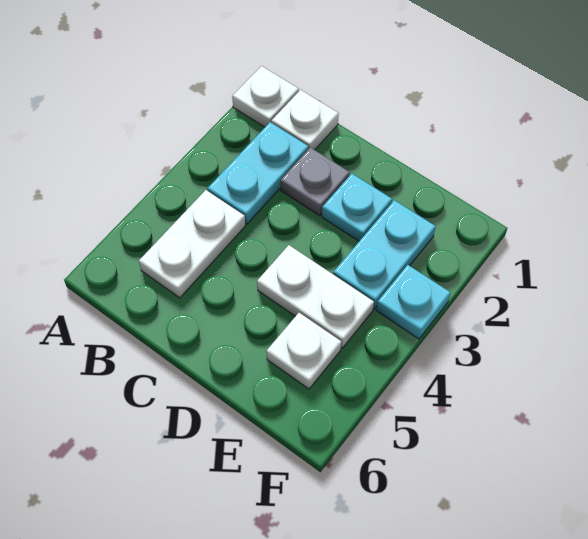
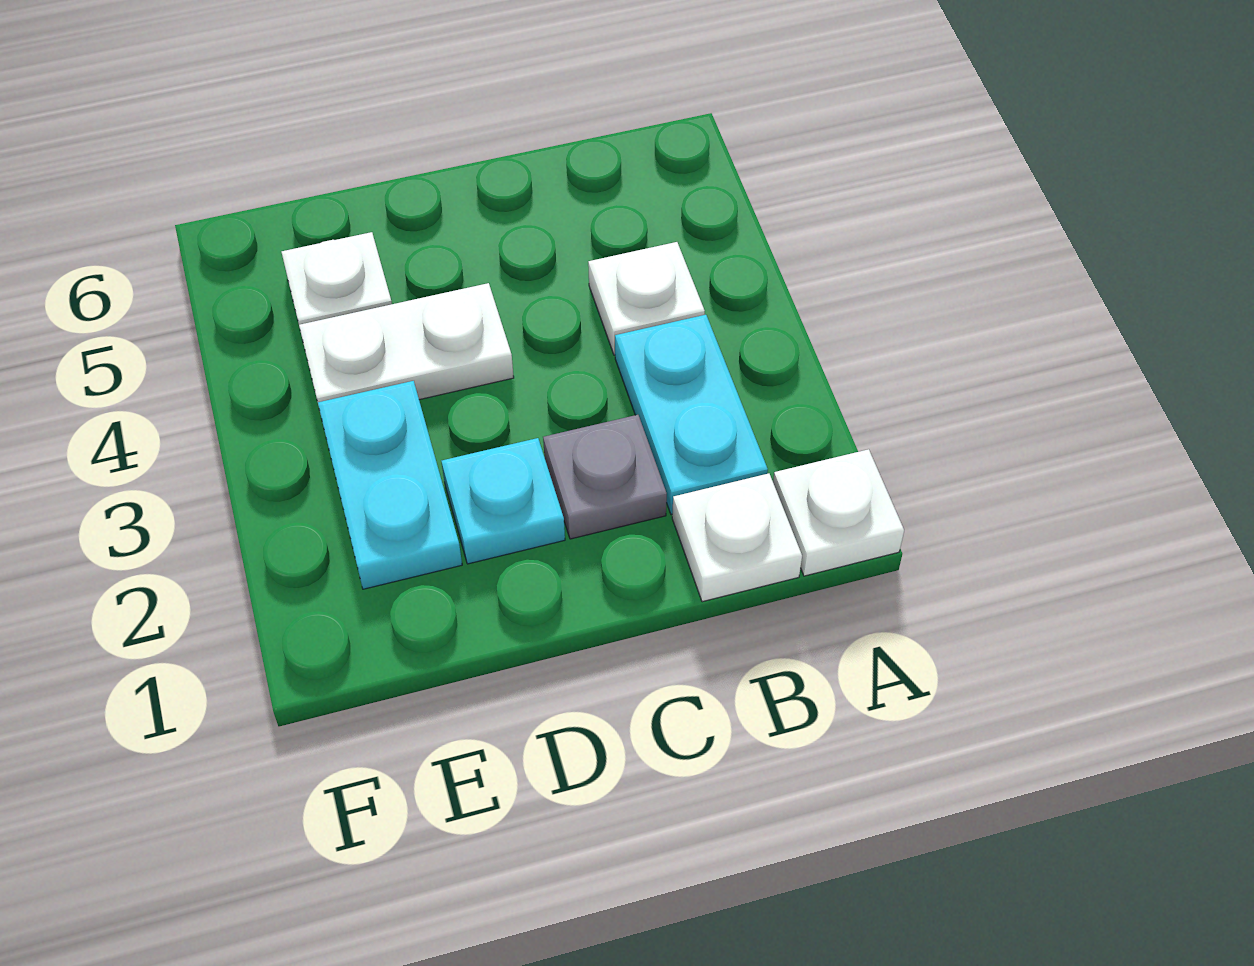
white plate B4:B5 level 1 -> white plate B4 level 1
cyan plate F3 level 1 -> none

